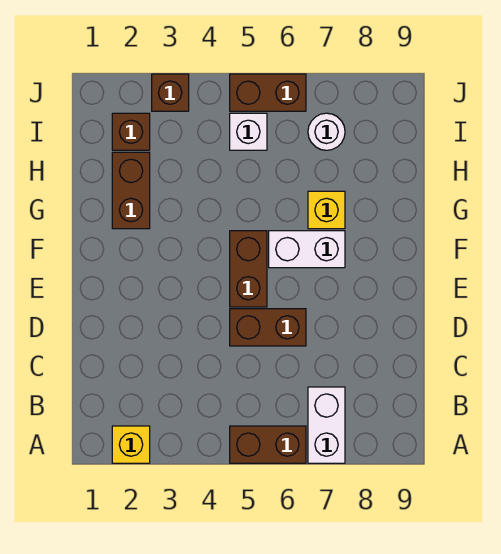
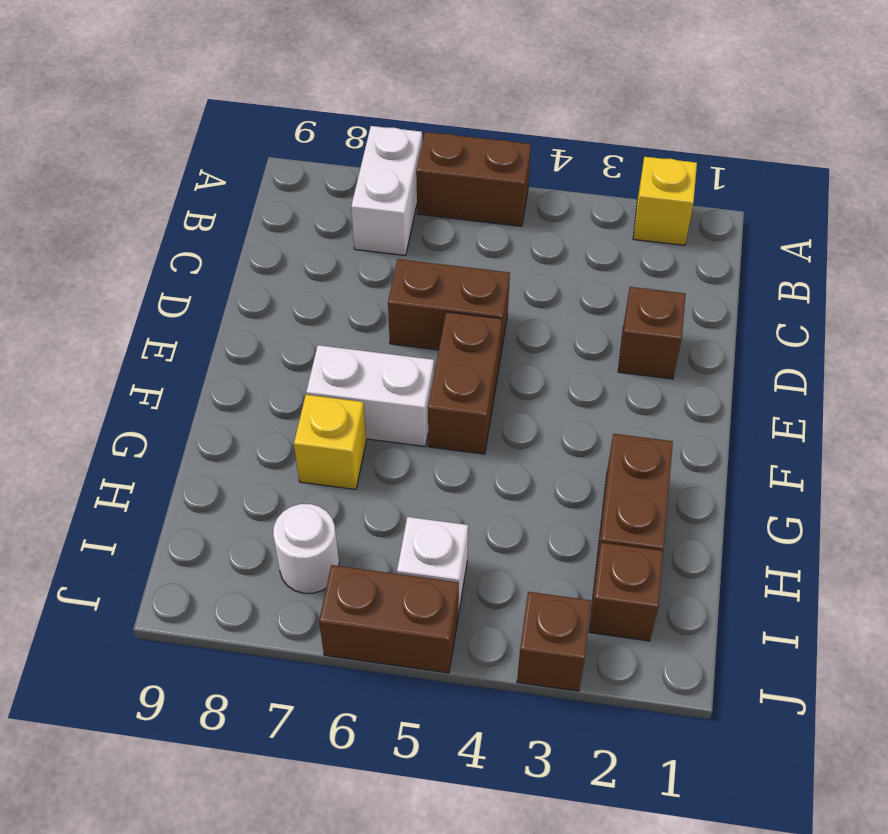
none -> brown brick D2 level 1

